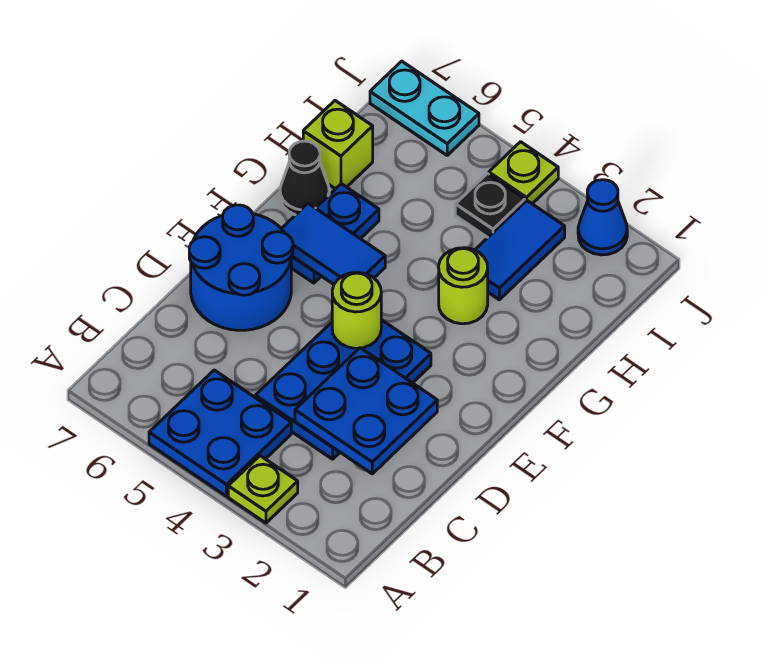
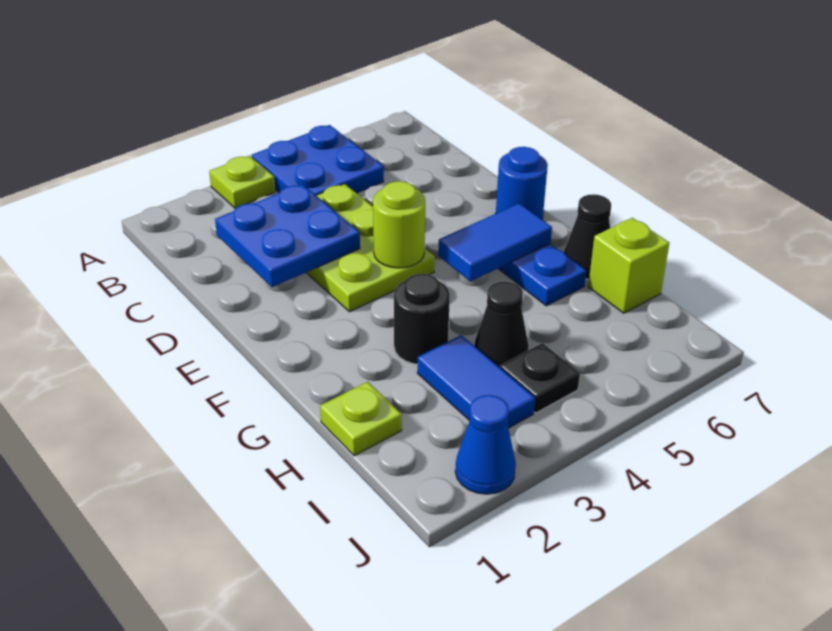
blue plate C3:E4 level 1 -> lime plate C3:E4 level 1
blue round brick D6:E7 level 1 -> blue round brick E7 level 1
lime round brick G3 level 1 -> black round brick G3 level 1
none -> black cone H4 level 1
lime plate J4 level 1 -> lime plate H1 level 1
cyan plate J6:J7 level 1 -> none

